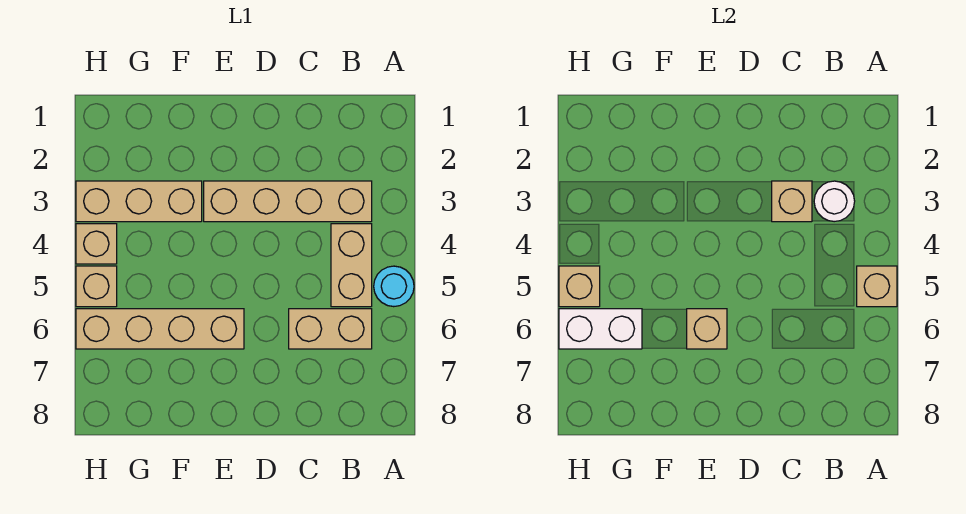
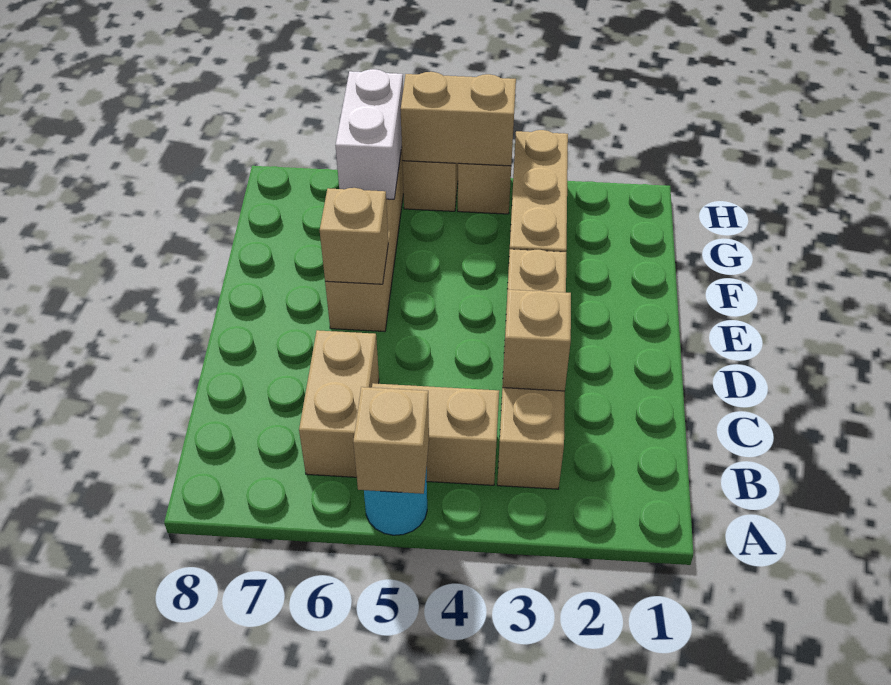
white round brick B3 level 2 -> none
tan brick H5 level 2 -> tan brick H4:H5 level 2

